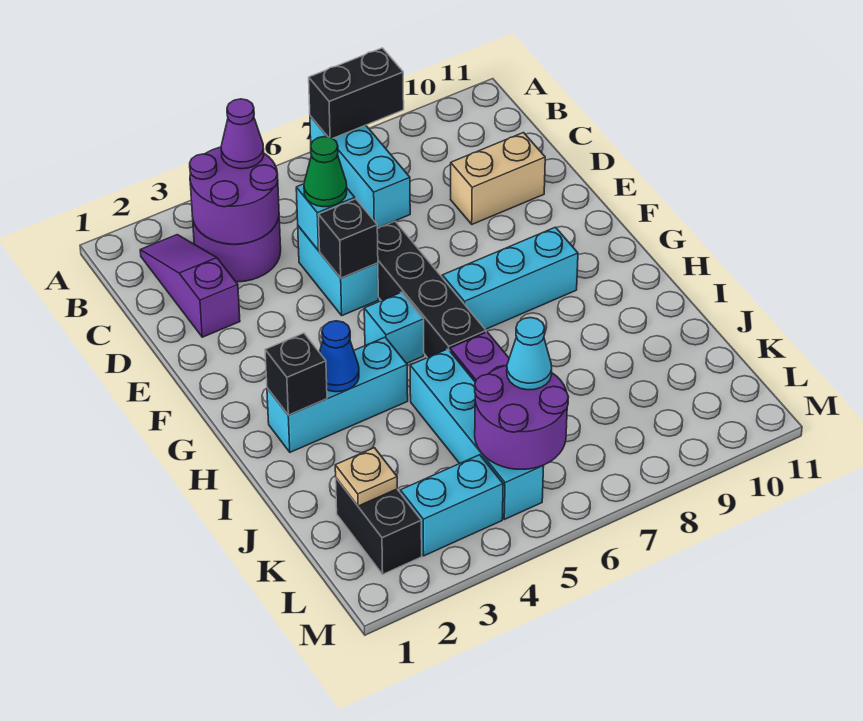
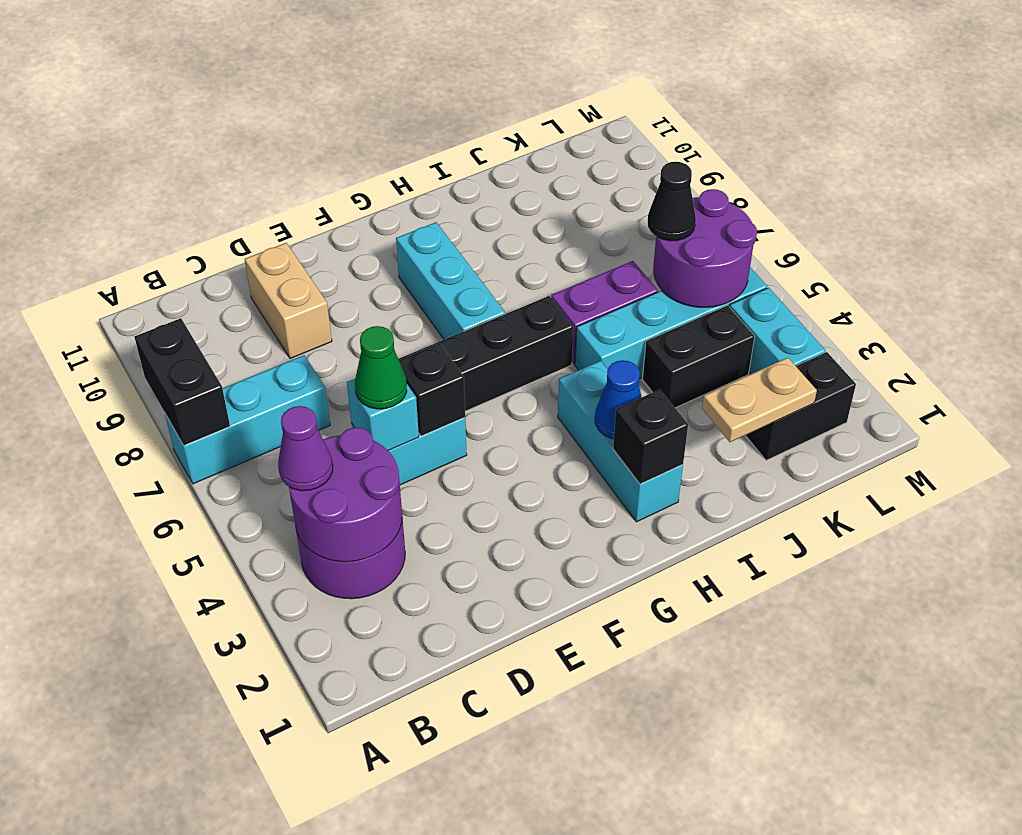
purple slope B2:D2 level 1 top D -> none
cyan brick G5 level 1 -> none
none -> black brick J4:K4 level 1
tan plate K2 level 2 -> tan plate J2:K2 level 2
cyan cone K6 level 3 -> black cone K6 level 3

